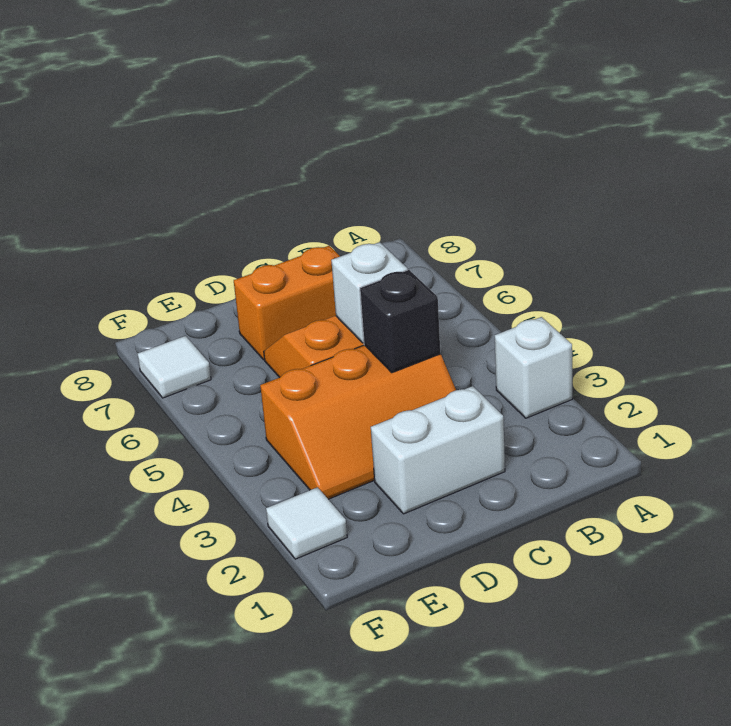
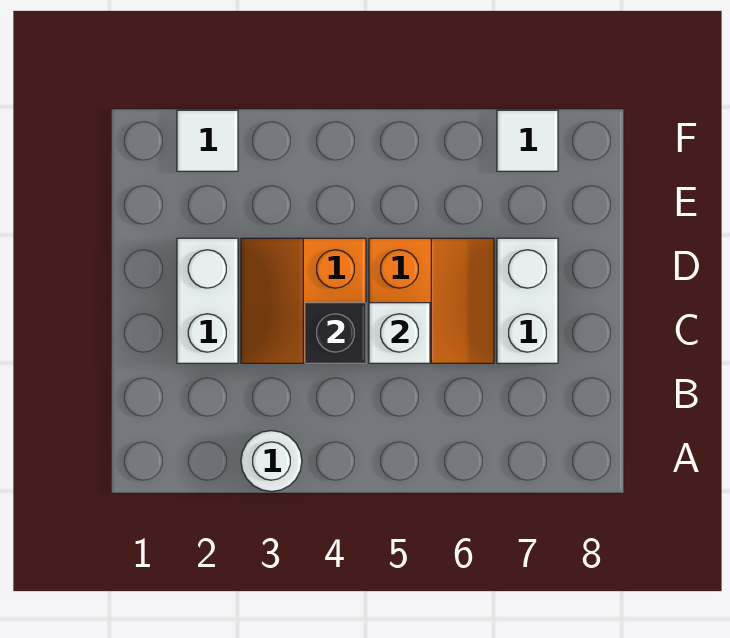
white brick A3 level 1 -> white round brick A3 level 1
orange slope C3:E4 level 1 top 4 -> orange slope C3:D4 level 1 top 4
orange brick C7:D7 level 1 -> white brick C7:D7 level 1

